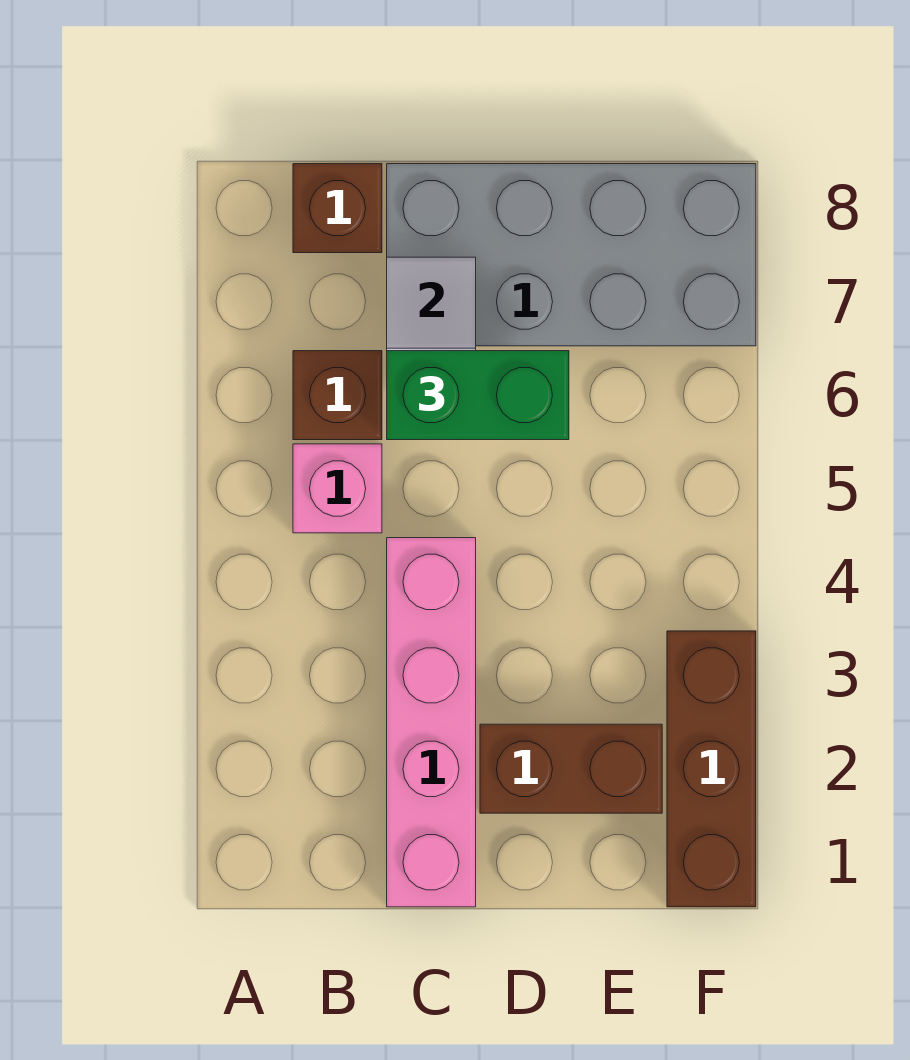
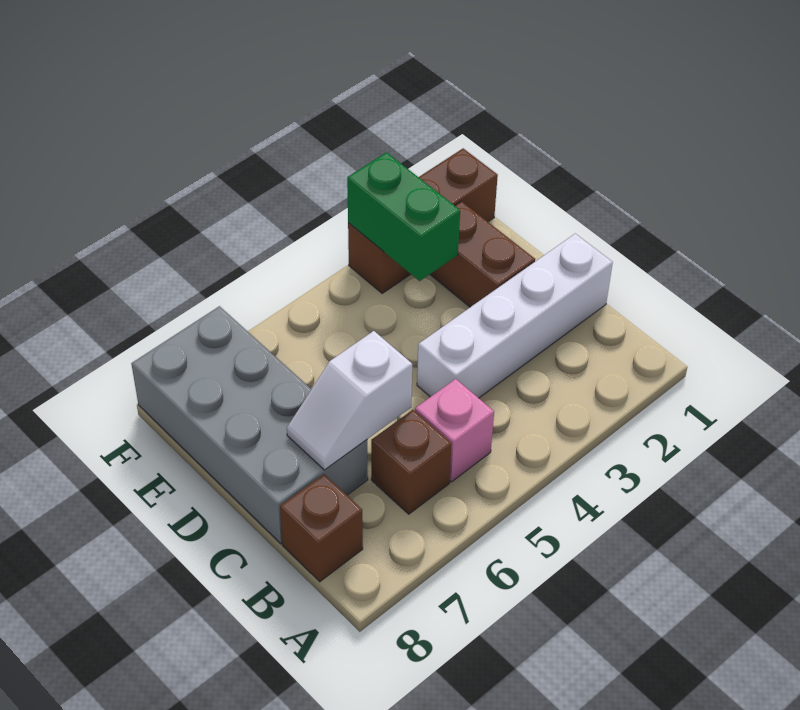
pink brick C1:C4 level 1 -> white brick C1:C4 level 1
green brick C6:D6 level 3 -> green brick E3:F3 level 2

